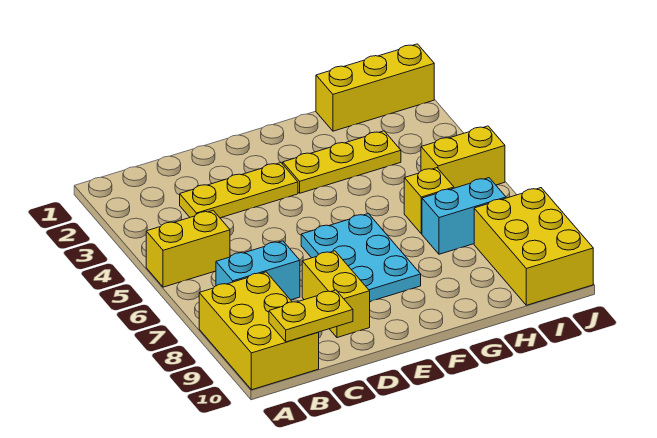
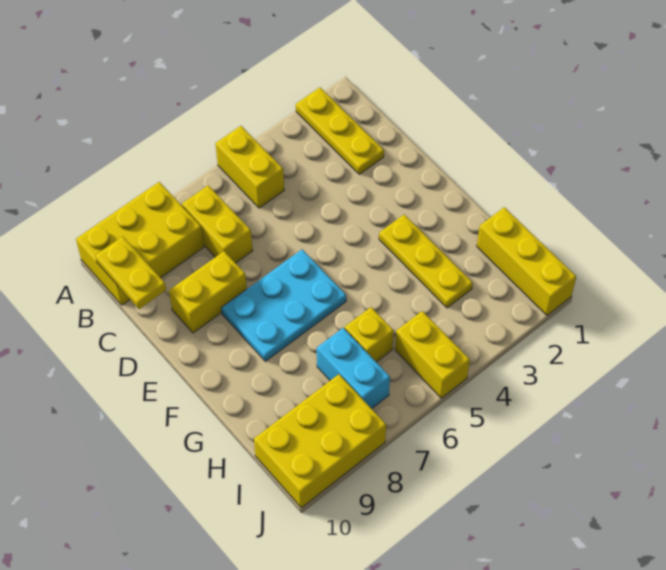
cyan brick B7:C7 level 1 -> yellow brick B7:C7 level 1
yellow plate C3:E3 level 1 -> yellow plate A2:C2 level 1

